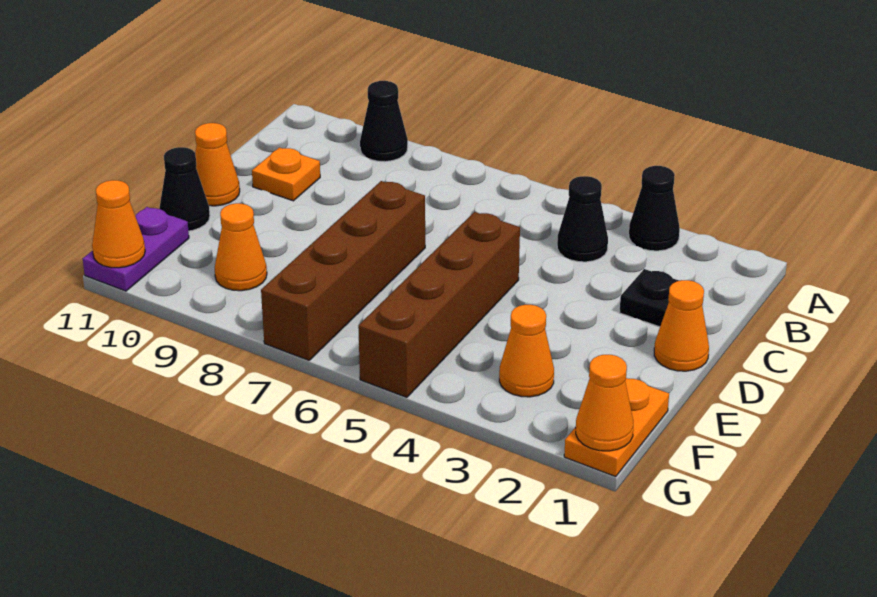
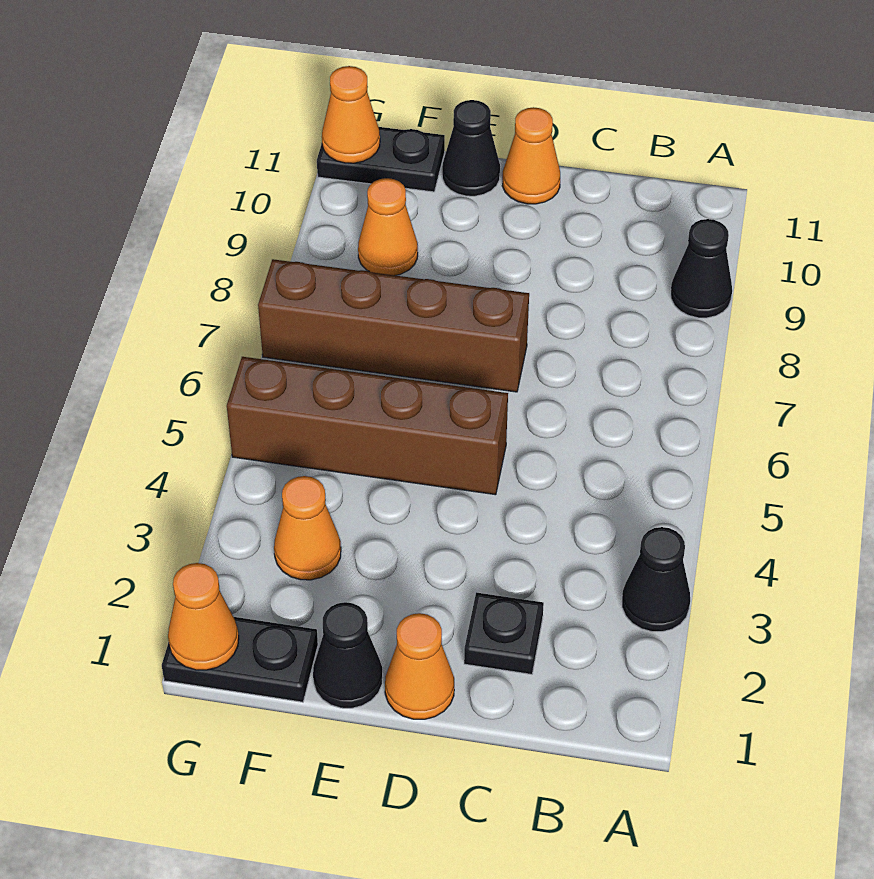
black cone B4 level 1 -> black cone E1 level 1
orange plate C10 level 1 -> none
orange plate F1:G1 level 1 -> black plate F1:G1 level 1
purple plate F11:G11 level 1 -> black plate F11:G11 level 1

